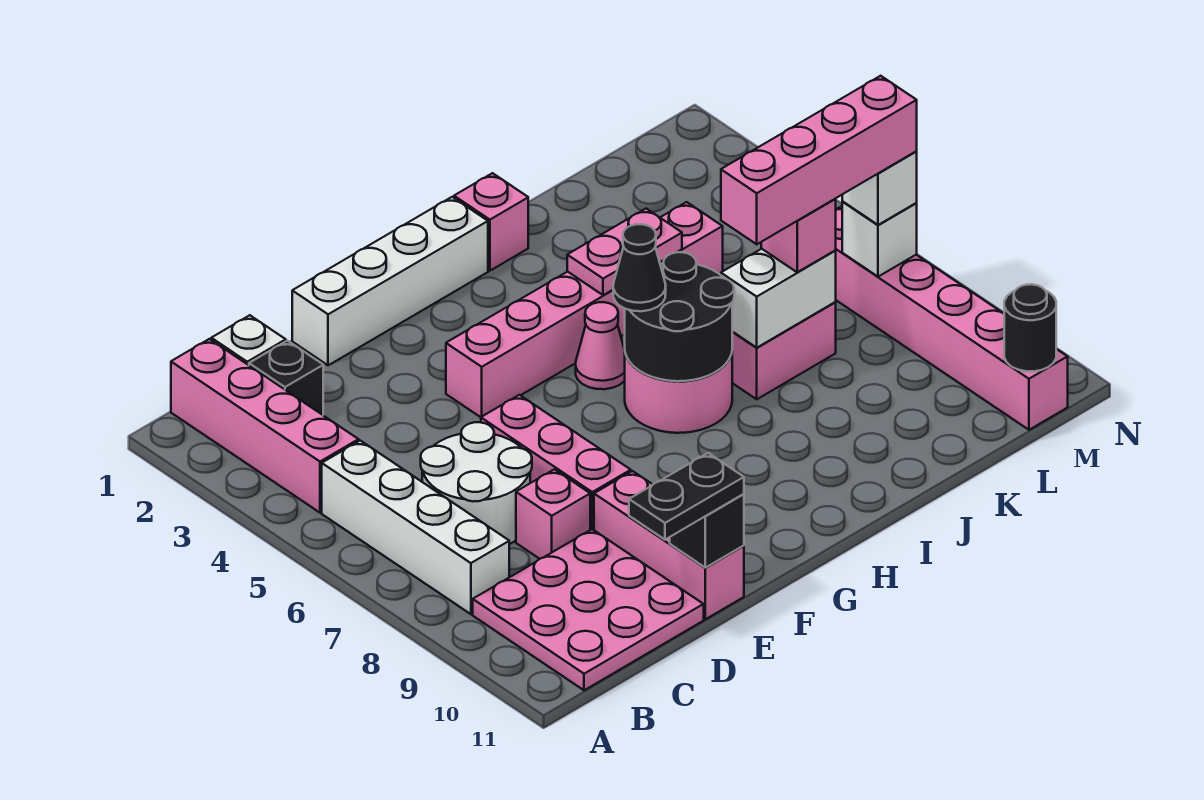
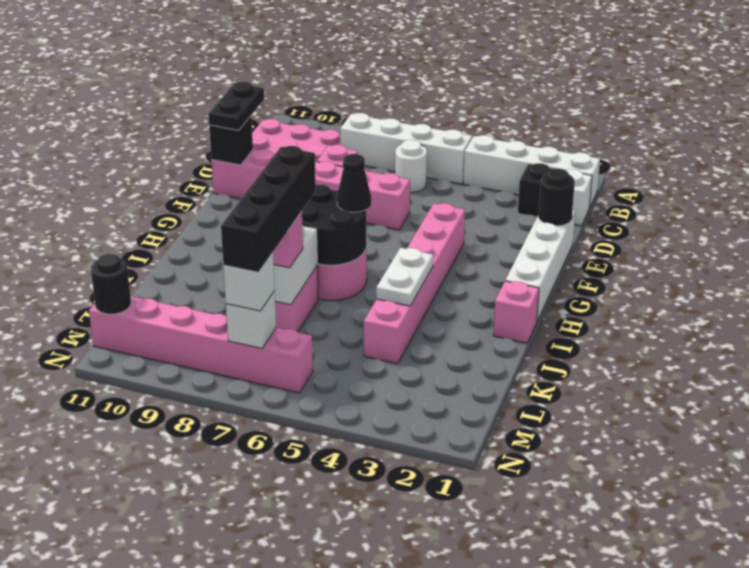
pink brick B1:B4 level 1 -> white brick B1:B4 level 1
white round brick C6:D7 level 1 -> white round brick C6 level 1
none -> black round brick E1 level 2
pink cone H5 level 1 -> none
pink plate I4:J4 level 2 -> white plate I4:J4 level 2
pink brick J7:M7 level 4 -> black brick J7:M7 level 4

